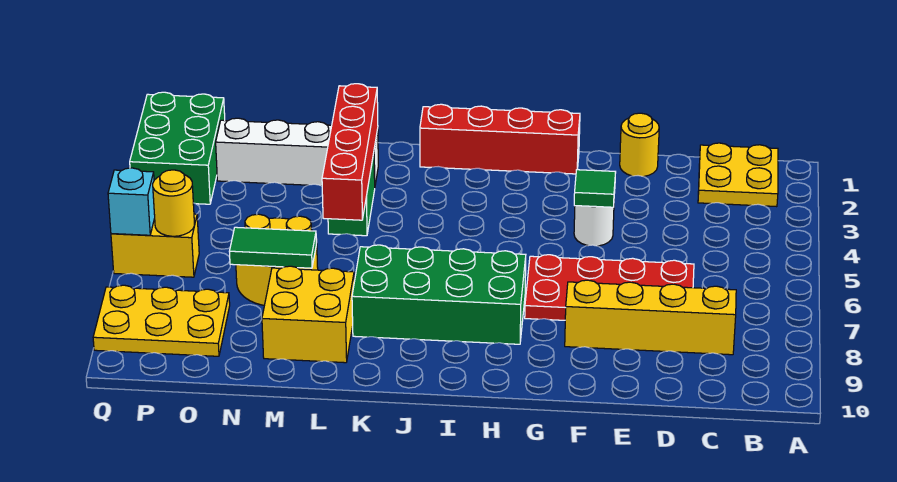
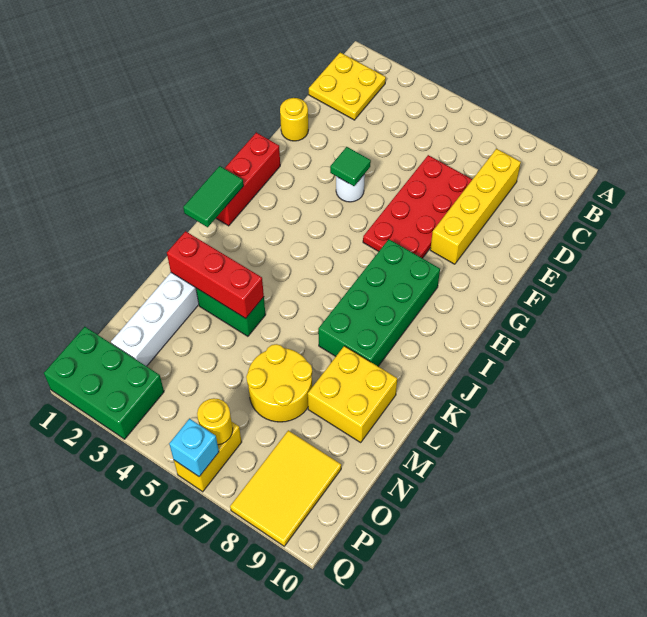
red brick G1:J1 level 1 -> red brick G1:I1 level 1
red brick L2:L5 level 2 -> red brick L2:L4 level 2
green tile M7:N7 level 2 -> green tile I1:J1 level 2
yellow plate O8:Q9 level 1 -> yellow tile O8:Q9 level 1

